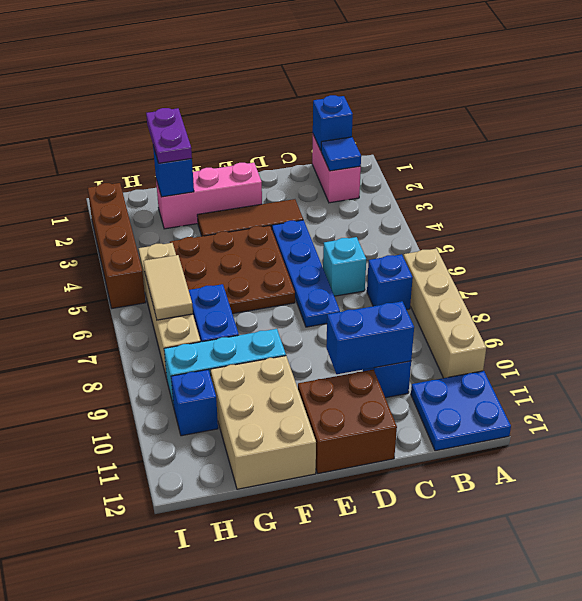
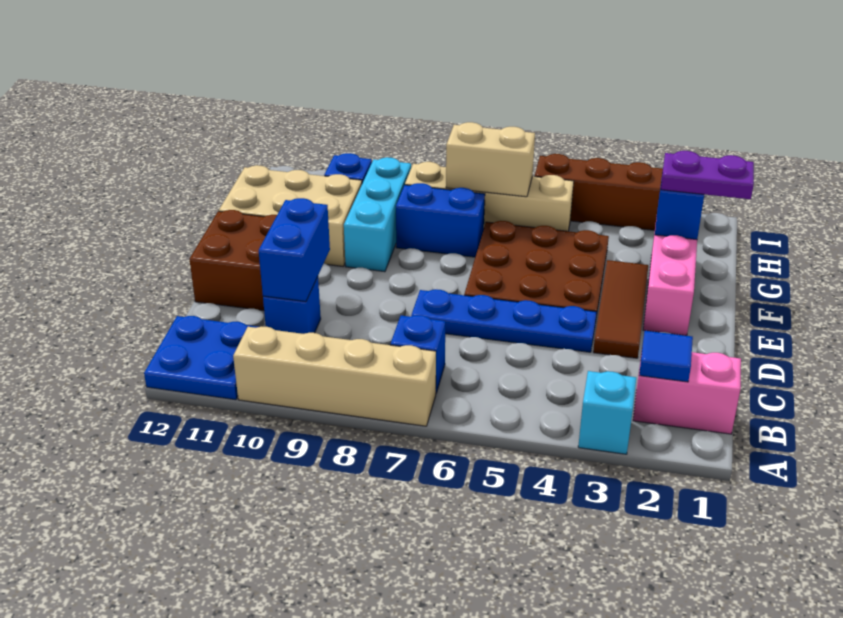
blue brick B1 level 2 -> none
cyan brick C6 level 1 -> cyan brick A3 level 1
tan tile H6:H7 level 2 -> tan brick H6:H7 level 2

